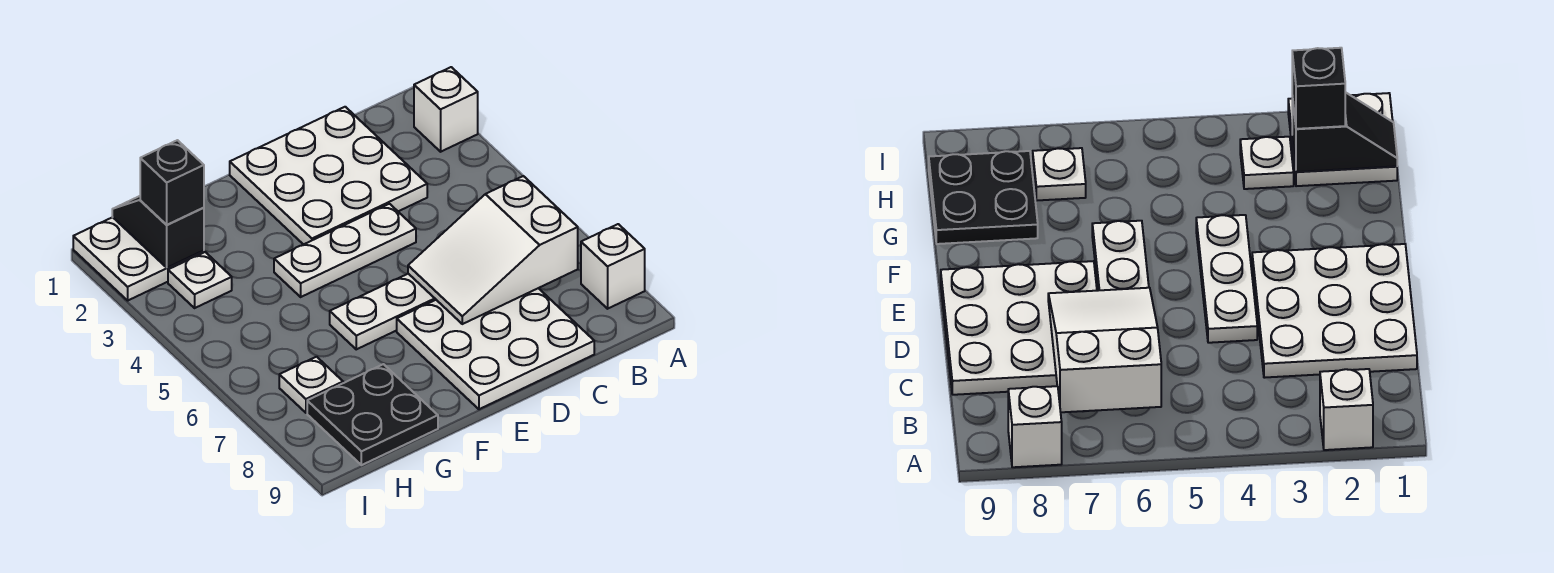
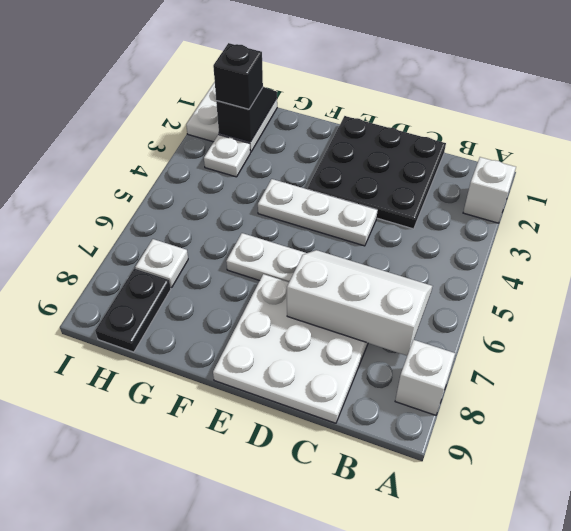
white slope B6:D7 level 2 top B -> white slope B6:D7 level 2 top 7
white plate C1:E3 level 1 -> black plate C1:E3 level 1
black plate G8:H9 level 1 -> black plate H8:H9 level 1

